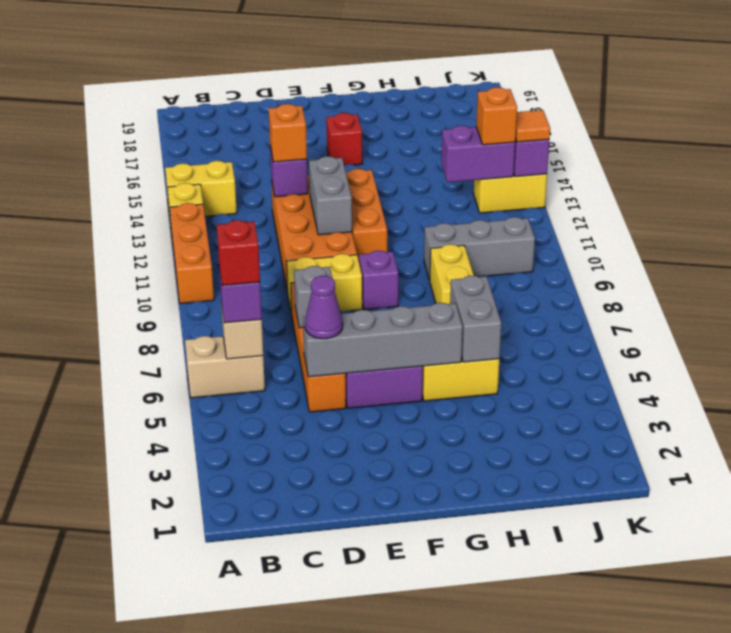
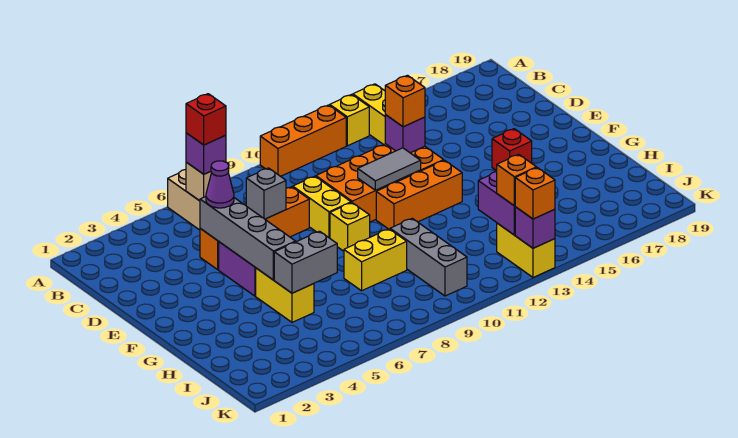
grey brick E11:E12 level 2 -> grey tile E11:E12 level 2
purple brick F9 level 1 -> yellow brick F9 level 1
orange tile K13 level 3 -> orange brick K13 level 3

